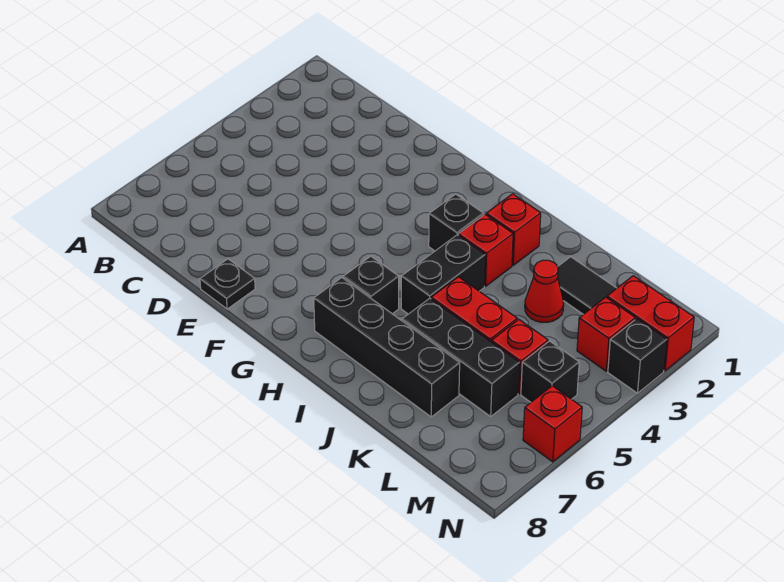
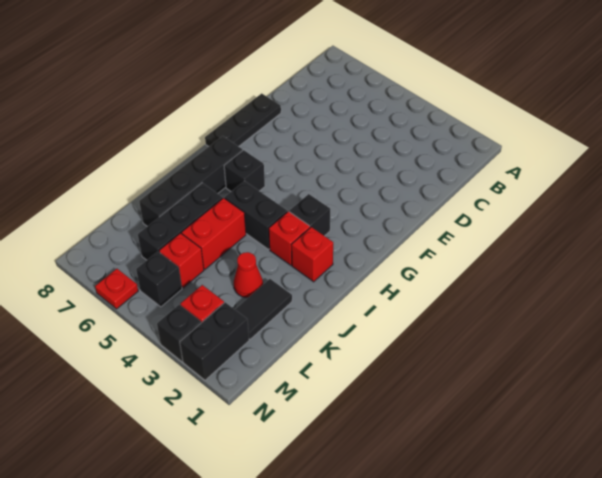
black plate E8 level 1 -> black plate E8:G8 level 1
red brick M2:N2 level 1 -> black brick M2:N2 level 1
red brick N6 level 1 -> red plate N6 level 1

